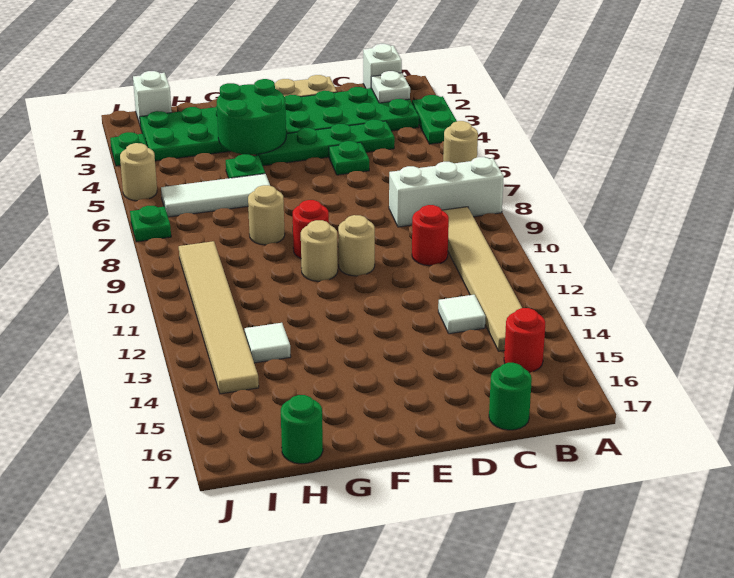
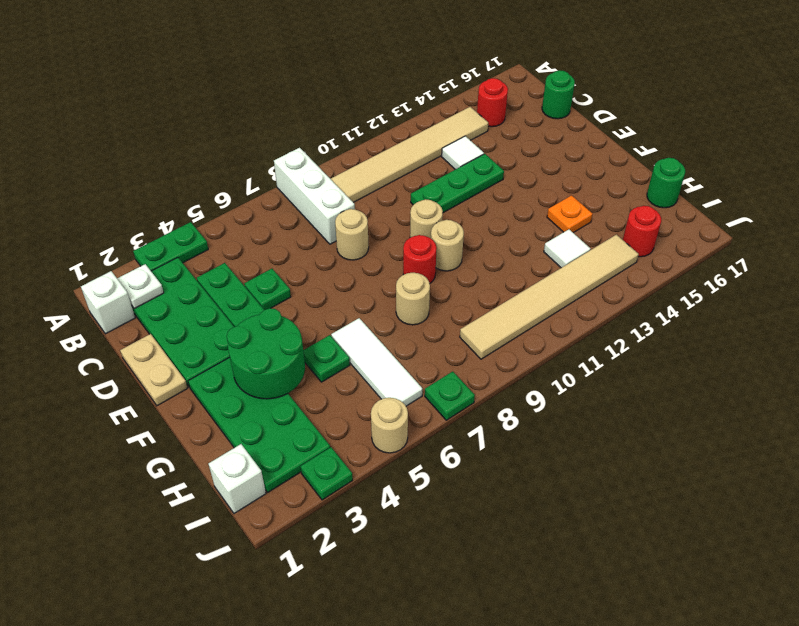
tan round brick A6 level 1 -> tan round brick D8 level 1
red round brick C10 level 1 -> red round brick I15 level 1
none -> green plate D11:D13 level 1
none -> orange plate G14 level 1

